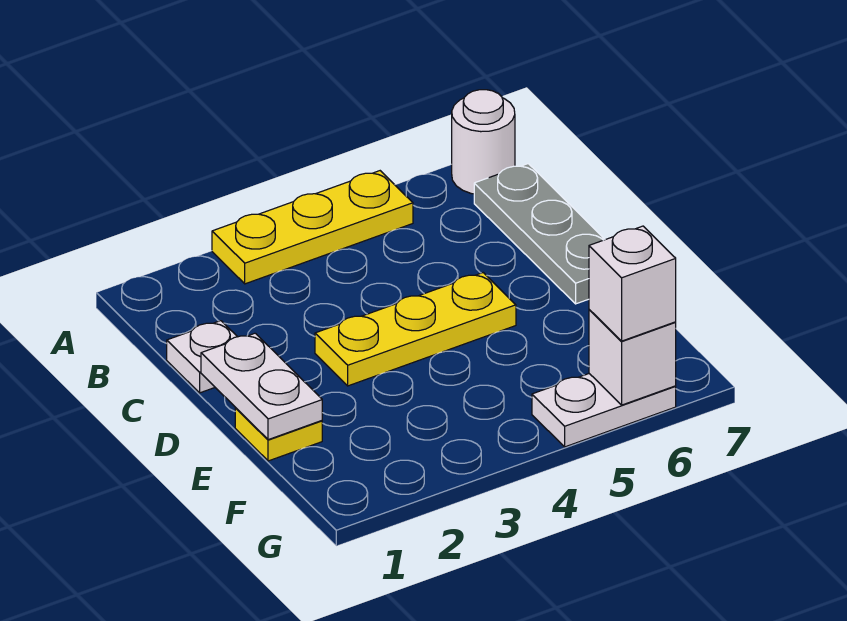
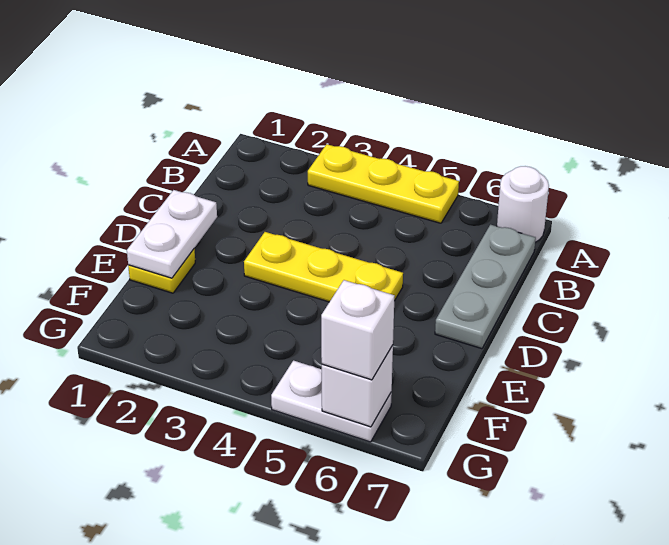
white plate C1 level 1 -> none

